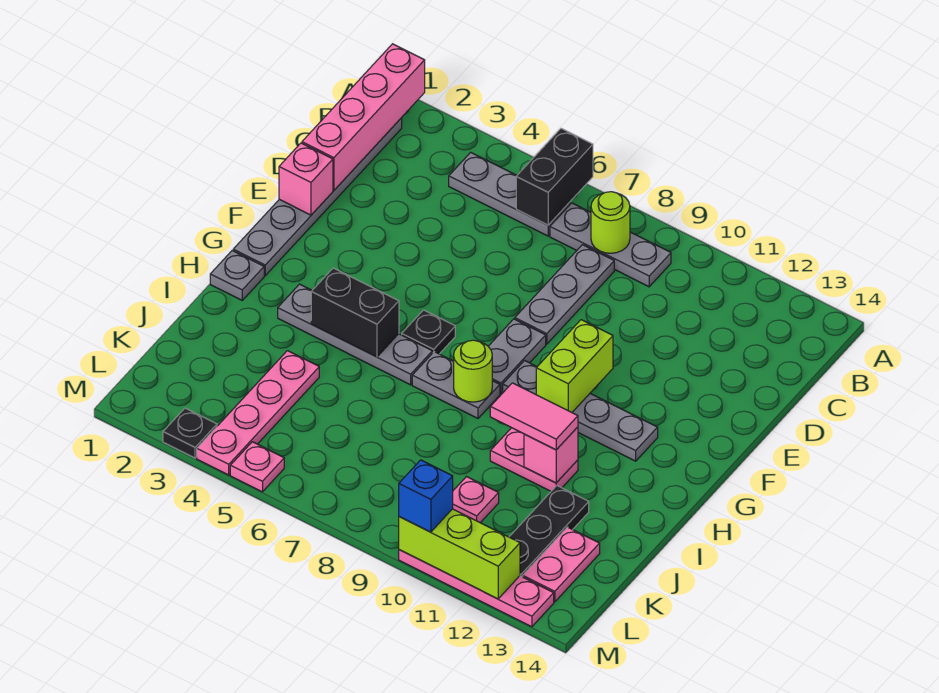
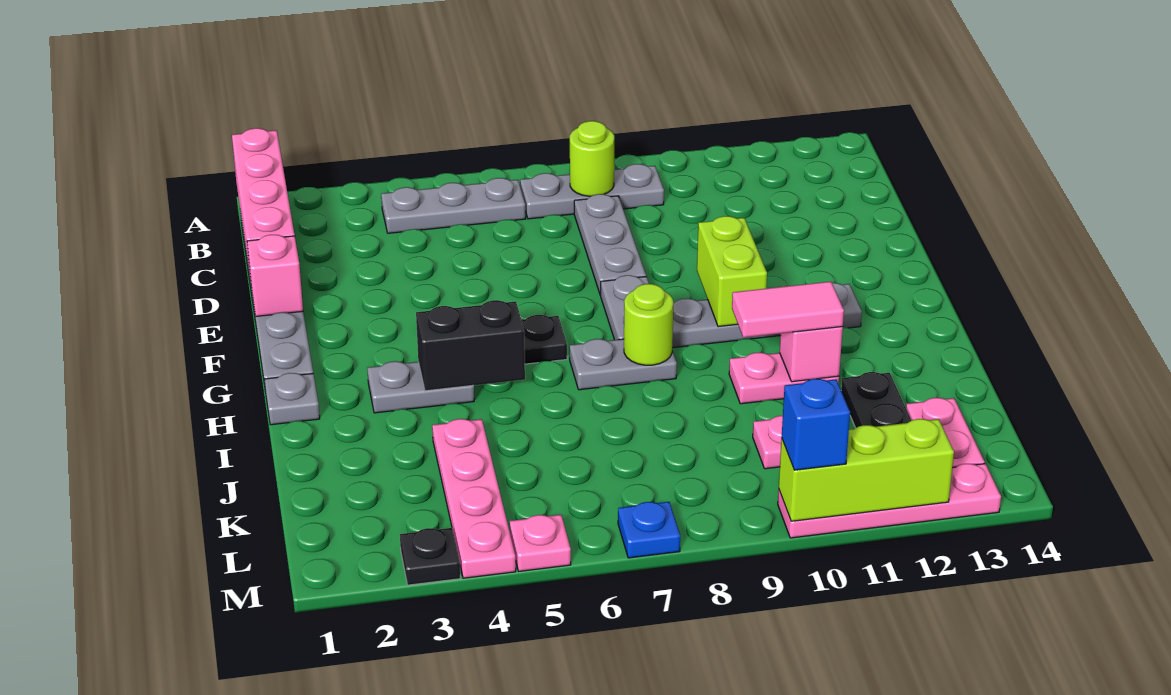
black brick A6:B6 level 2 -> none
grey plate H3:H6 level 1 -> grey plate H3:H4 level 1
none -> blue plate M7 level 1

